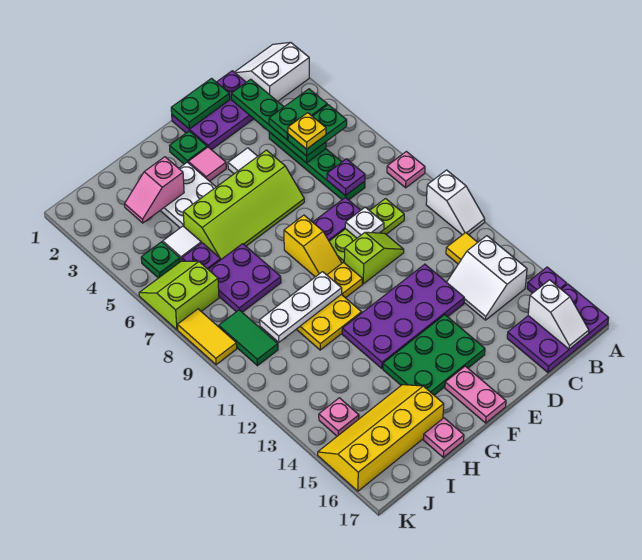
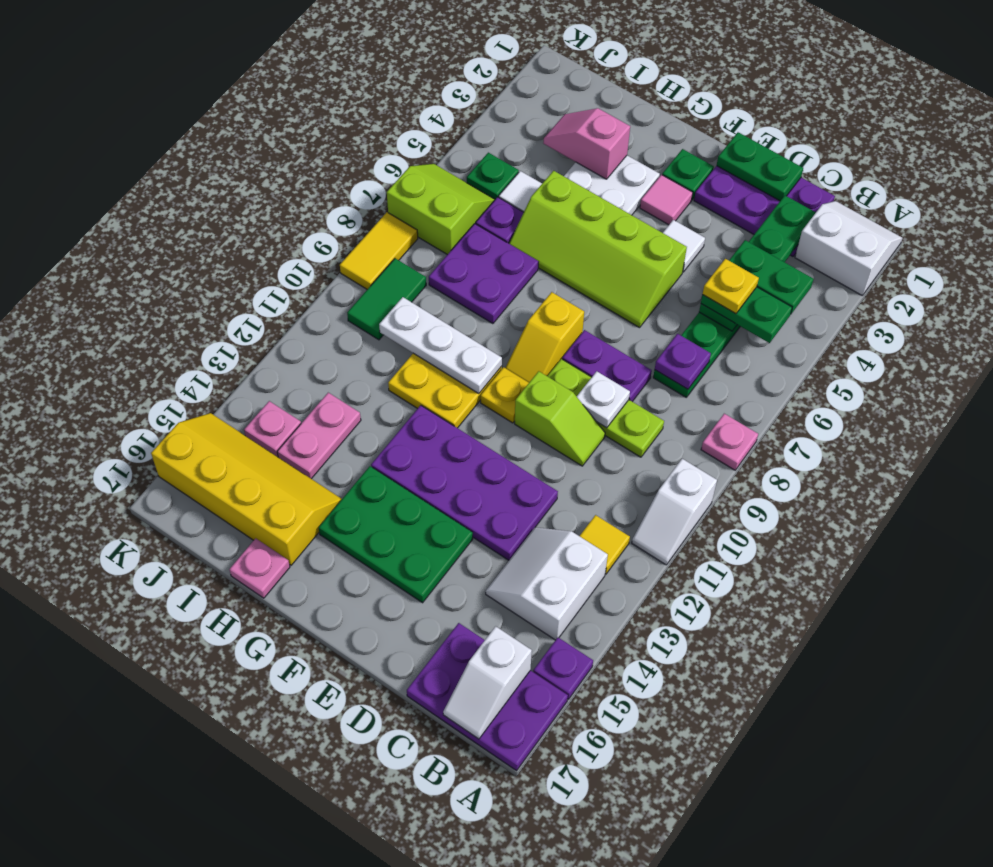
pink plate F16:F17 level 1 -> pink plate I13:I14 level 1

